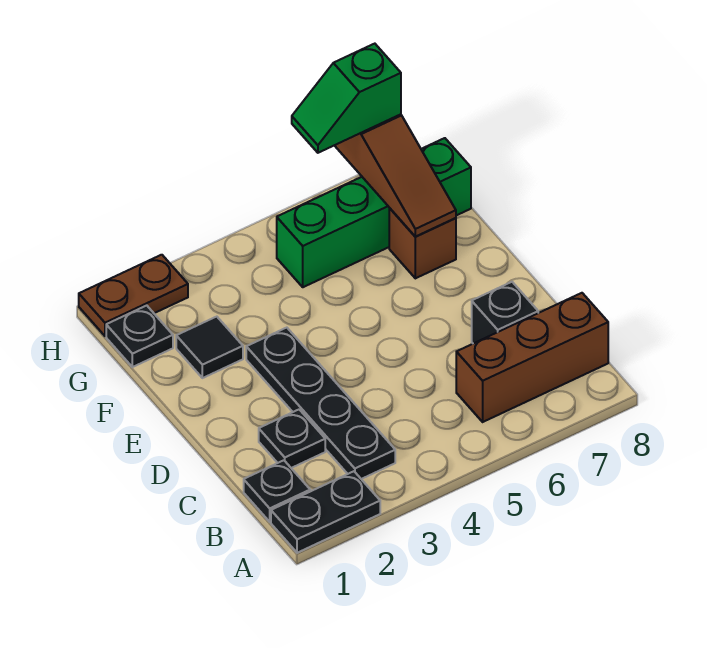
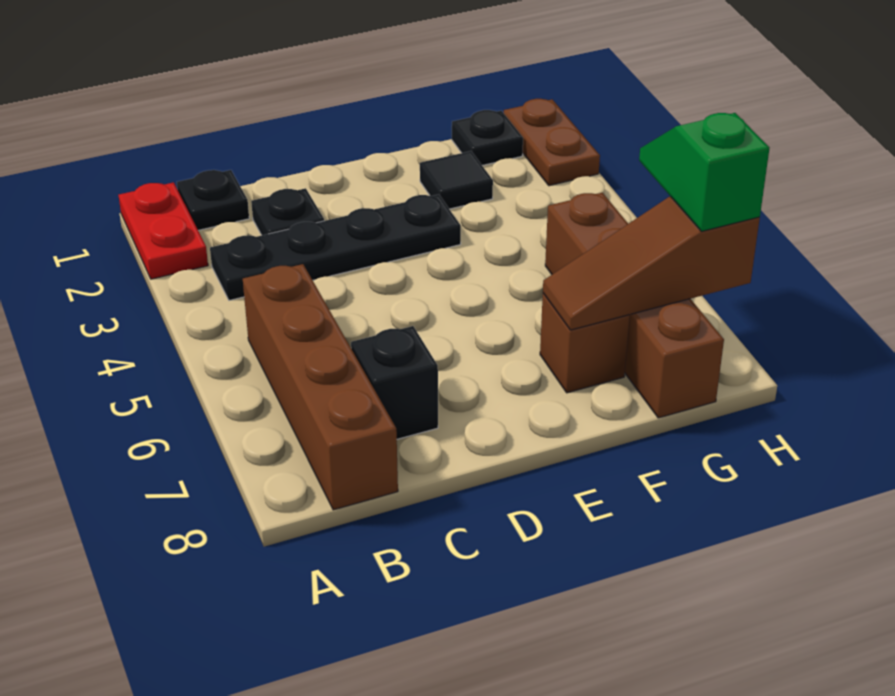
black plate A1:A2 level 1 -> red plate A1:A2 level 1
brown brick B6:B8 level 1 -> brown brick B5:B8 level 1
green brick G5:G8 level 1 -> brown brick G5:G8 level 1

